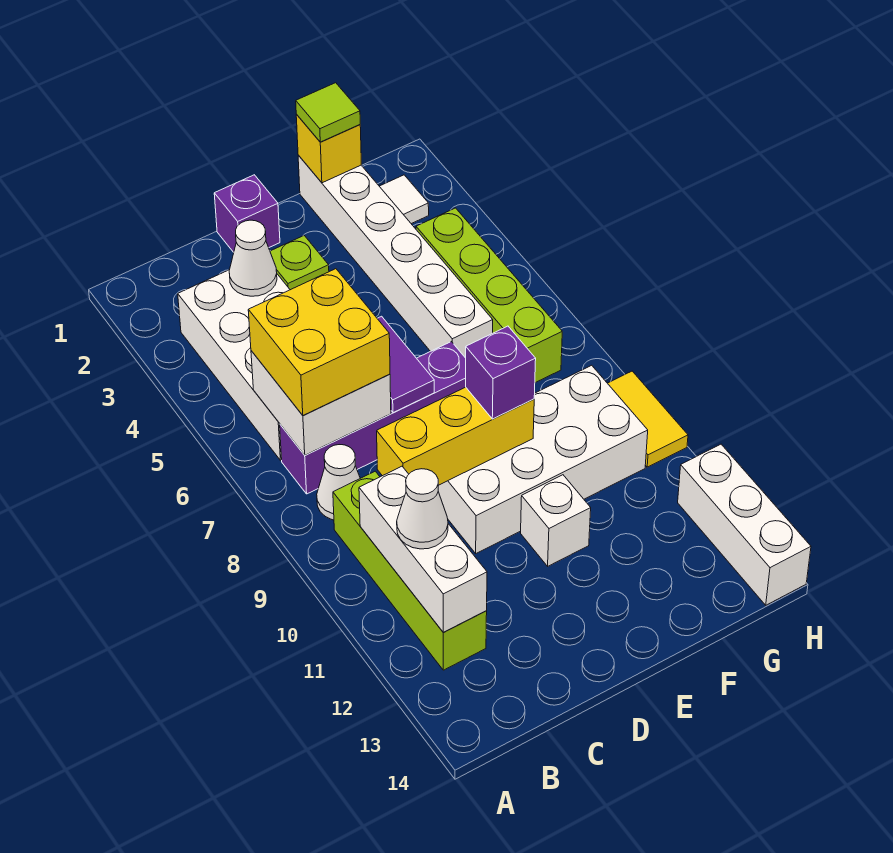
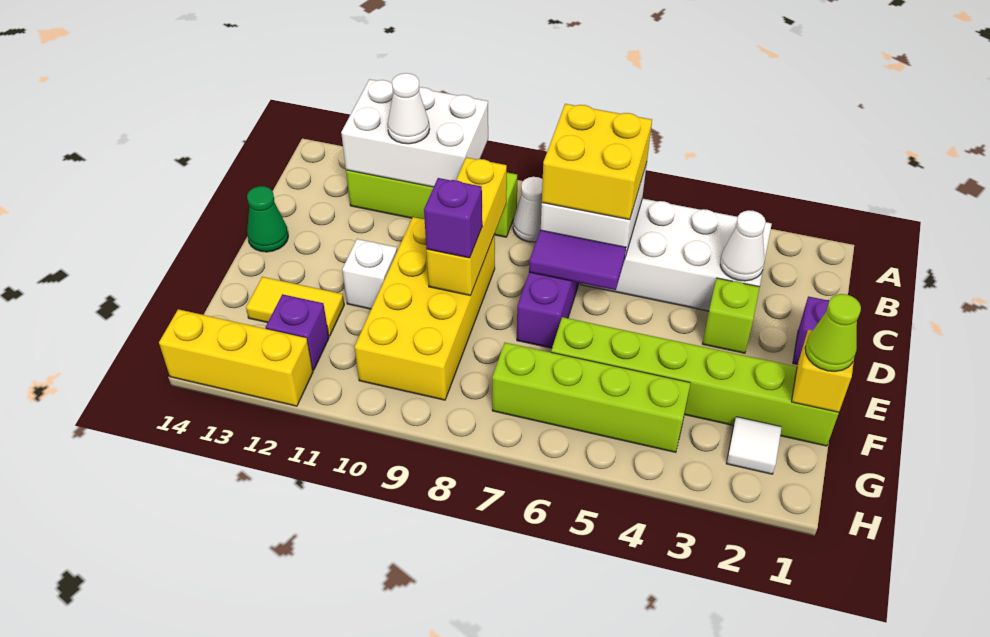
white brick B10:B12 level 2 -> white brick A10:B12 level 2
white brick D9:G10 level 1 -> yellow brick D9:G10 level 1
none -> green cone D14 level 1
white brick F1:F6 level 1 -> lime brick F1:F6 level 1
lime tile F1 level 3 -> lime cone F1 level 3
none -> purple brick G12 level 1
yellow tile H9:H10 level 1 -> yellow tile F12:F13 level 1
white brick H12:H14 level 1 -> yellow brick H12:H14 level 1

